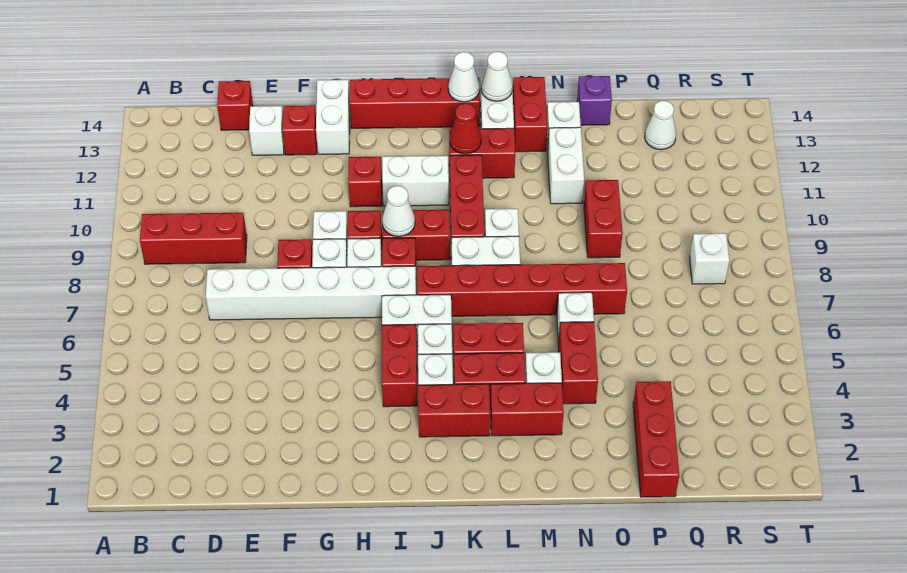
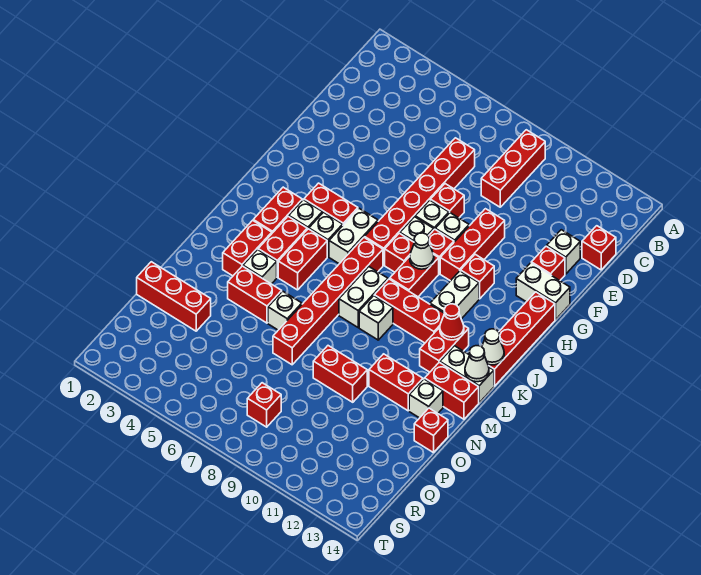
white brick D7:I7 level 1 -> red brick D7:I7 level 1
none -> red brick F10:H10 level 1
white brick N11:N12 level 1 -> red brick N11:N12 level 1
purple brick O14 level 1 -> red brick O14 level 1
white cone Q13 level 1 -> none
white brick R8 level 1 -> red brick R8 level 1

